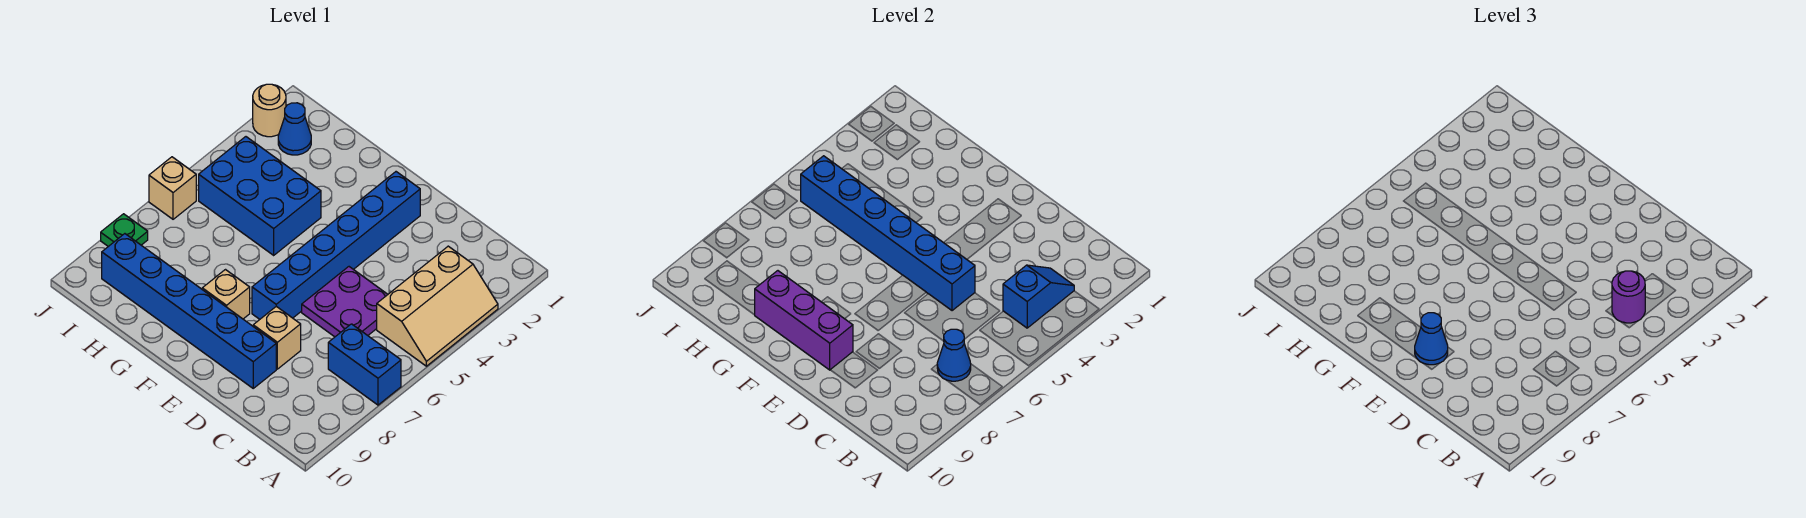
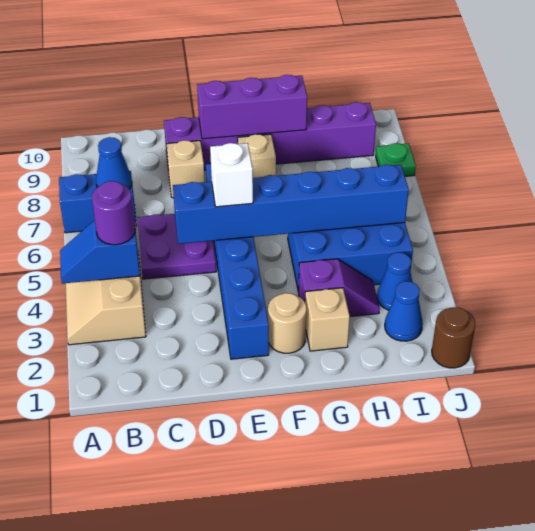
blue slope B3:B4 level 2 top 4 -> blue slope A4:B4 level 2 top B
blue brick D9:I9 level 1 -> purple brick D9:I9 level 1
none -> white brick E5 level 3
blue cone E9 level 3 -> blue cone I3 level 1
none -> purple slope G3:H3 level 1 top G
none -> brown round brick J1 level 1
tan round brick J2 level 1 -> tan round brick F2 level 1
tan brick J6 level 1 -> tan brick G2 level 1

